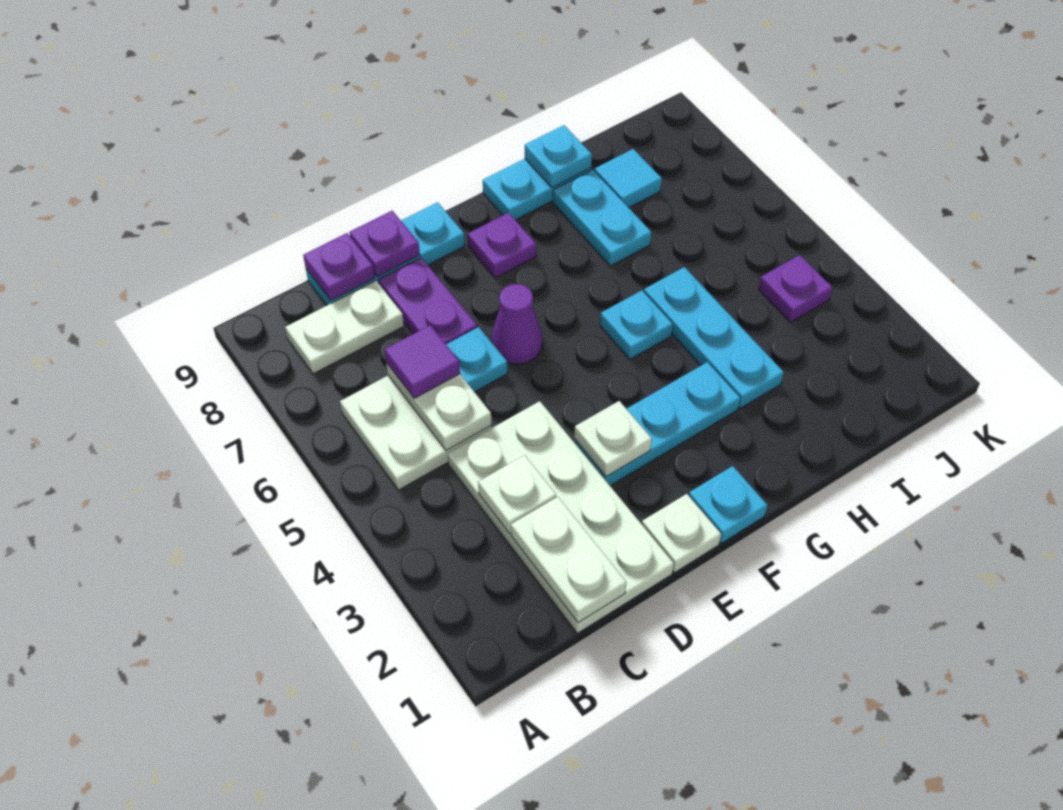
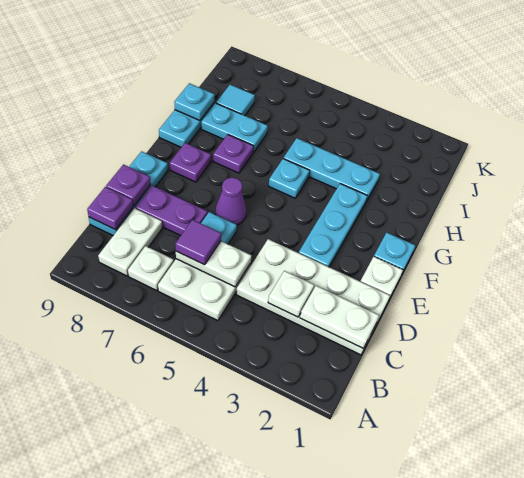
white plate E3 level 2 -> white plate B7 level 1
purple plate J4 level 1 -> purple plate G7 level 1

